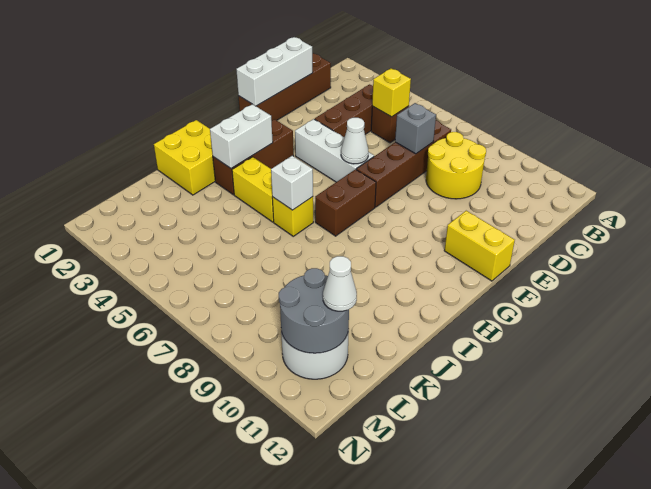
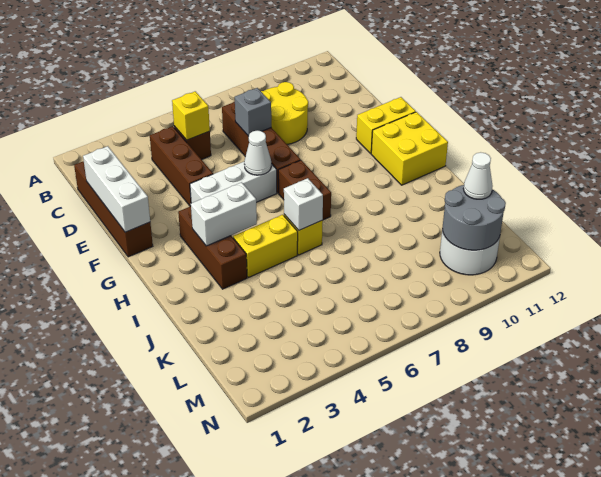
white brick H3:I3 level 2 -> white brick H3:H4 level 2
yellow brick I1:J2 level 1 -> yellow brick G11:H12 level 1

